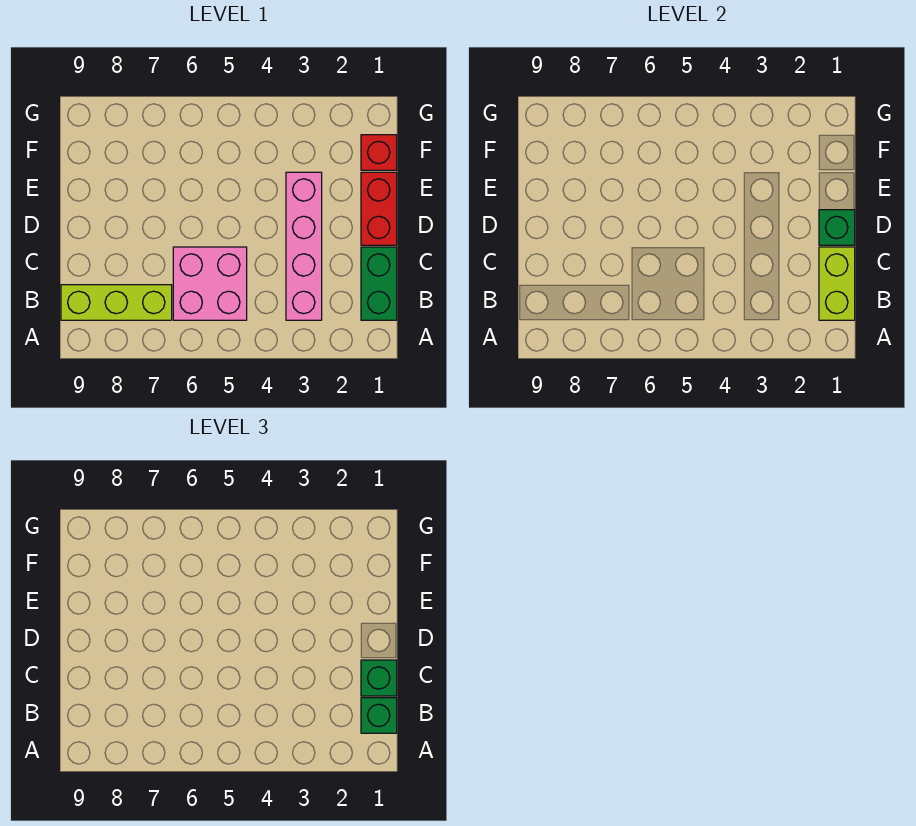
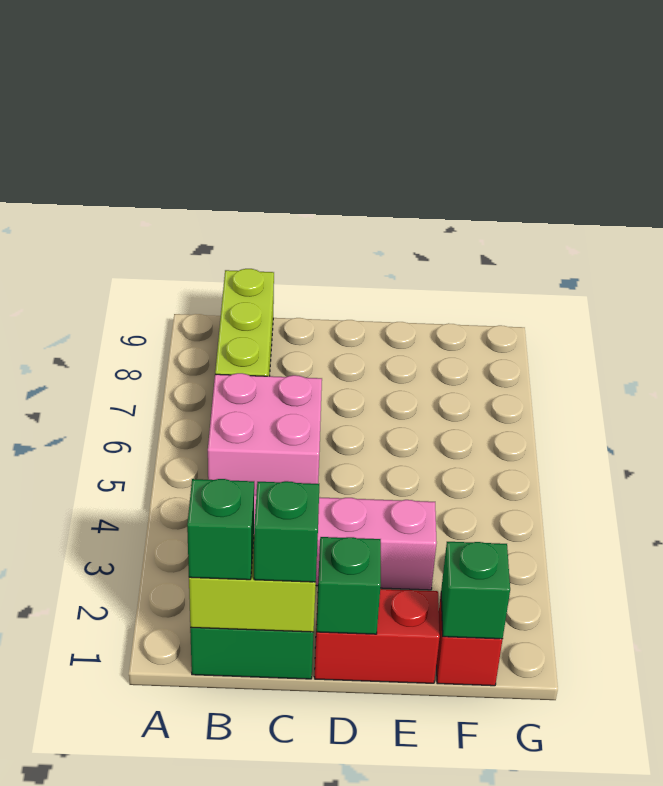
none -> green brick F1 level 2

